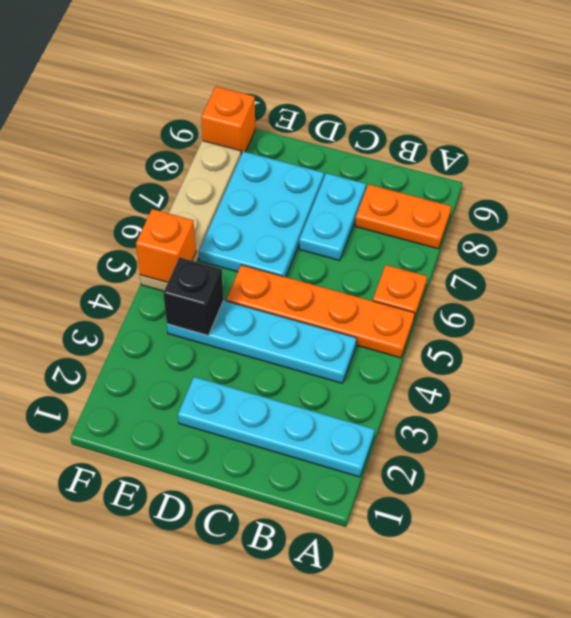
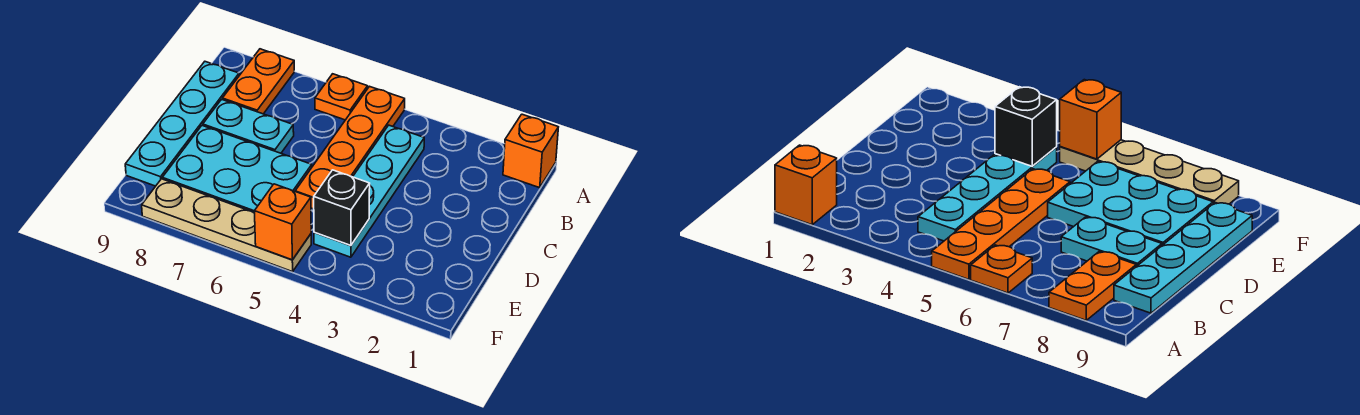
cyan plate A2:D2 level 1 -> cyan plate B9:E9 level 1
orange brick F9 level 1 -> orange brick A1 level 1

